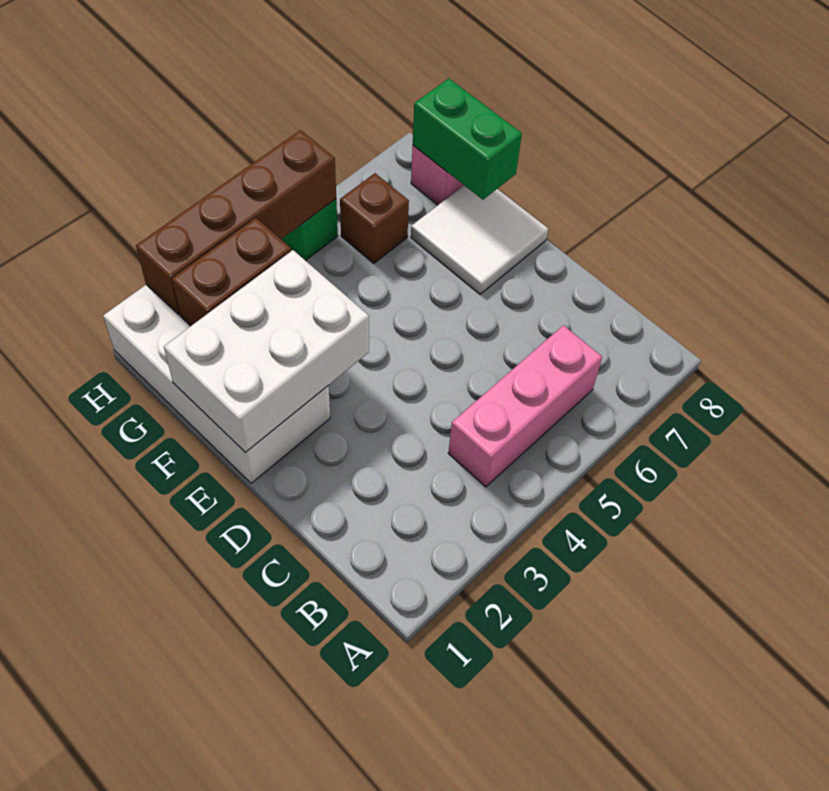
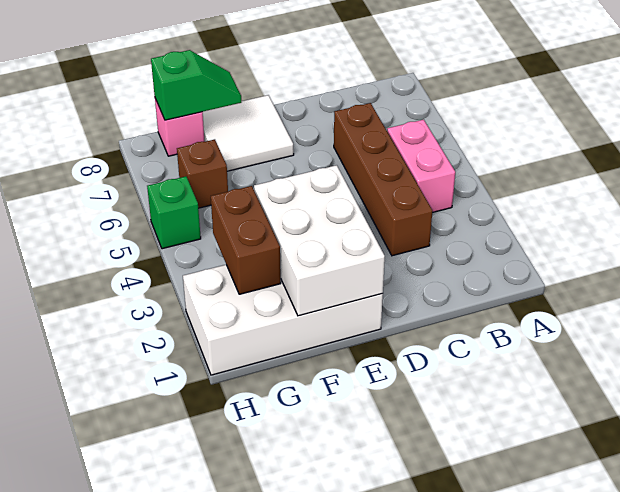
pink brick B4:B6 level 1 -> pink brick B4:B5 level 1
green brick F8:G8 level 2 -> green slope F8:G8 level 2 top G
brown brick H2:H5 level 2 -> brown brick C3:C6 level 1

